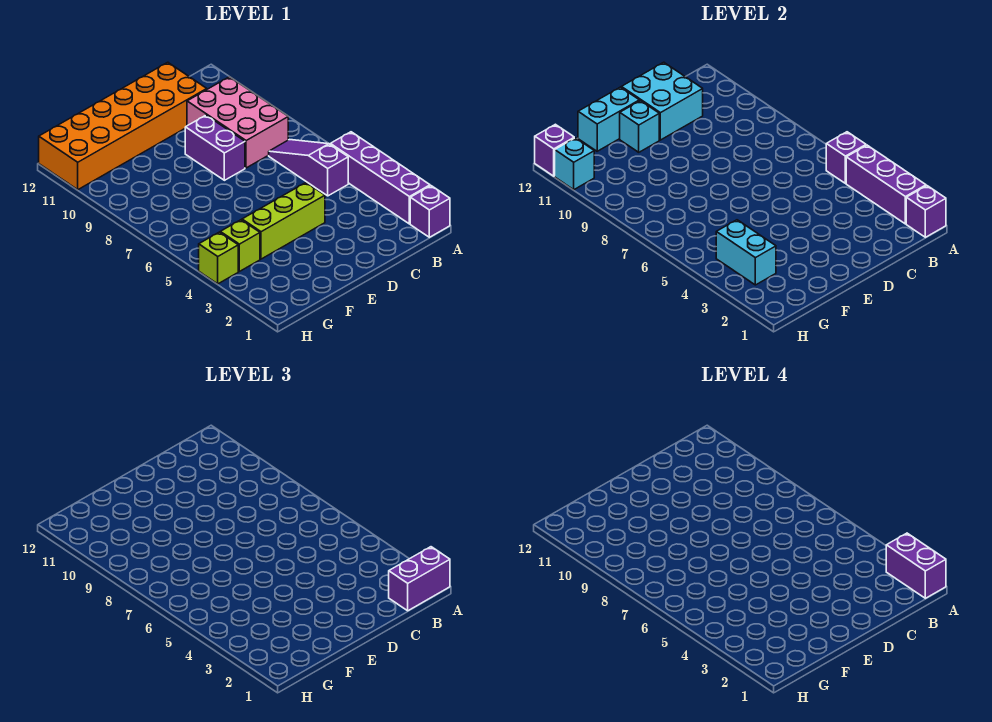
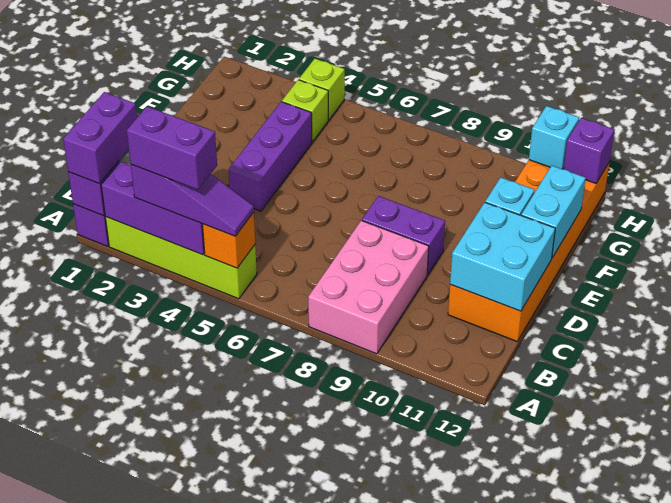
purple brick A1:A2 level 4 -> purple brick A3:A4 level 4
purple brick A2:A5 level 1 -> lime brick A2:A5 level 1
purple brick A5 level 2 -> orange brick A5 level 2
purple slope B5:B7 level 1 top 5 -> purple slope A3:A5 level 3 top 3
pink brick B8:C10 level 1 -> pink brick A8:C9 level 1
lime brick D4:F4 level 1 -> purple brick D4:F4 level 1
cyan brick G3:G4 level 2 -> none

